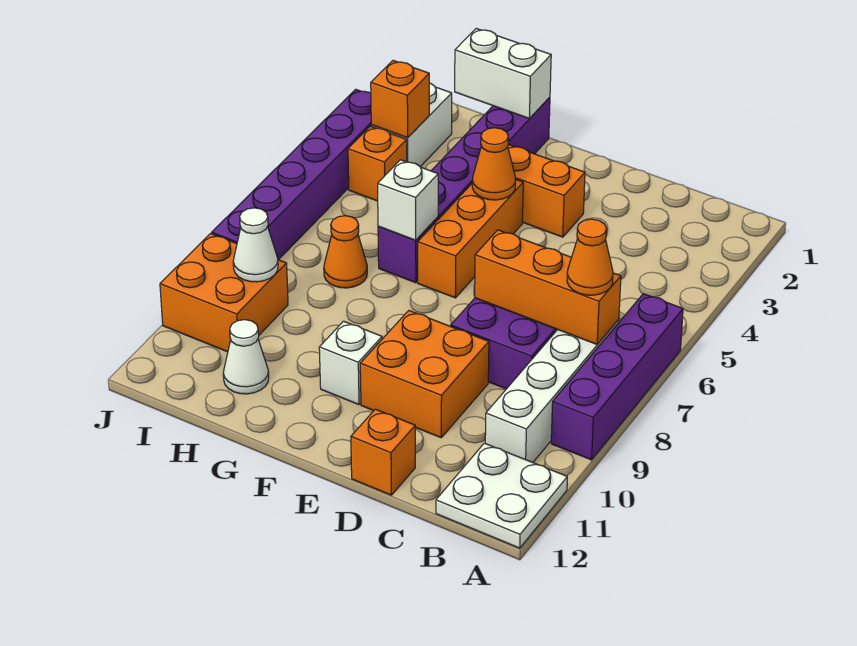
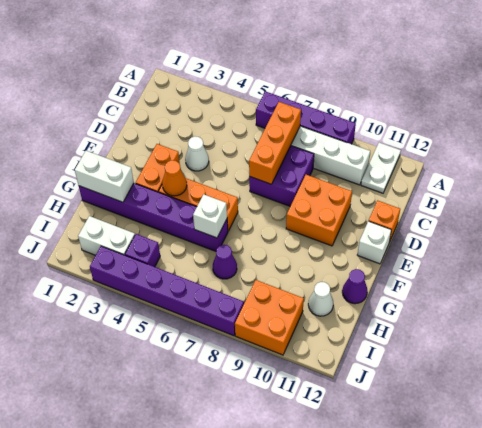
white plate A11:B12 level 1 -> white plate A11:B11 level 1
orange cone B7 level 3 -> none
white brick F10 level 1 -> white brick E12 level 1
white brick G1:H1 level 2 -> white brick G1:G2 level 2
none -> purple cone G12 level 1
orange cone H7 level 1 -> purple cone H7 level 1
orange brick I3 level 2 -> none
orange brick I4 level 1 -> purple brick I4 level 1
white cone I9 level 2 -> white cone D4 level 1

